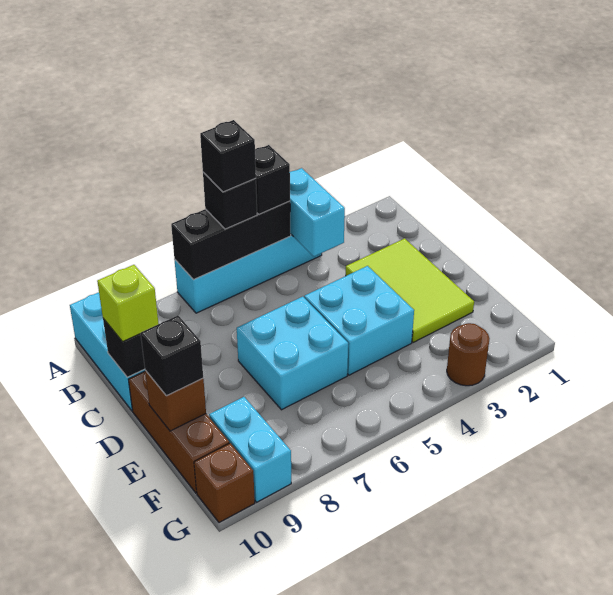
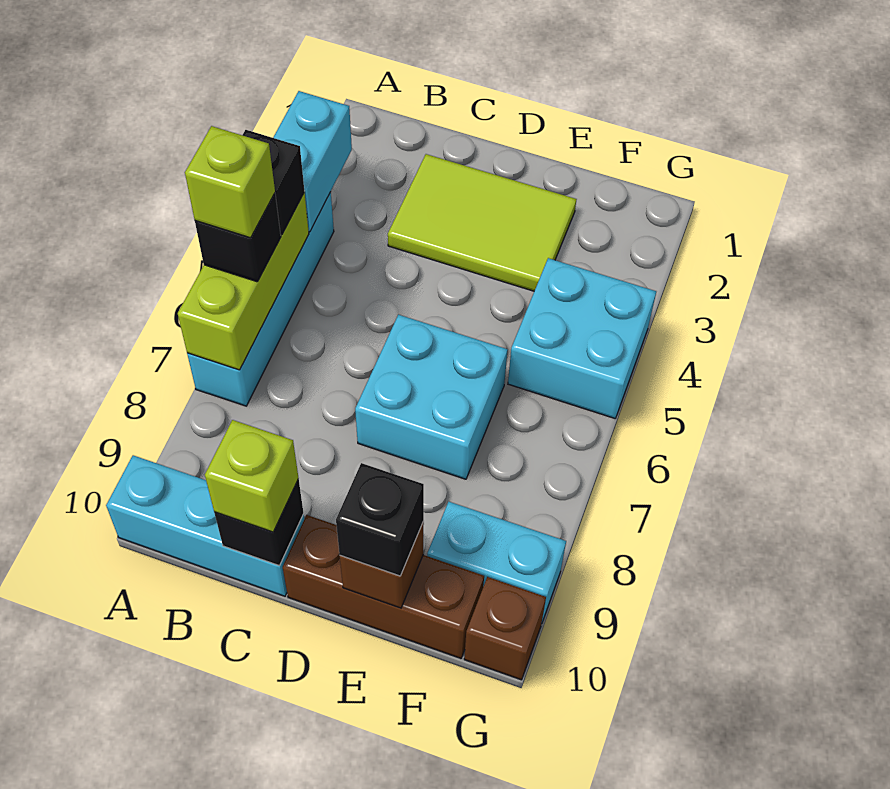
cyan brick A4:B4 level 2 -> cyan brick A3:A4 level 2
black brick A5:A7 level 2 -> lime brick A5:A7 level 2
black brick A6 level 4 -> lime brick A6 level 4
cyan brick D4:E5 level 1 -> cyan brick F4:G5 level 1
brown round brick G3 level 1 -> none

